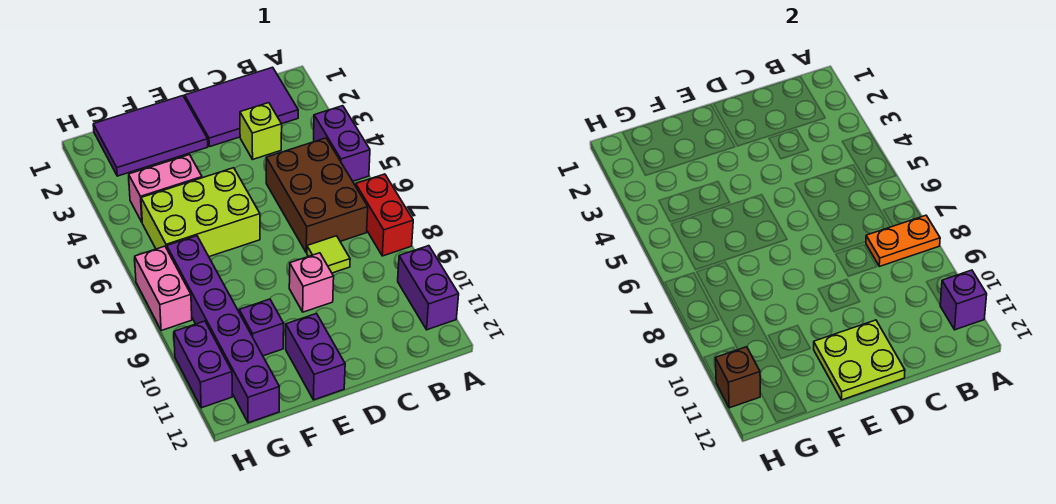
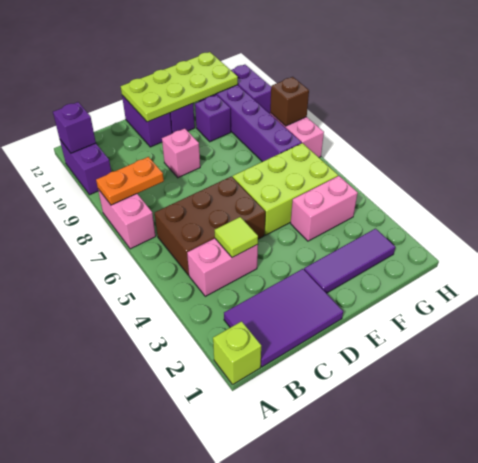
purple brick A4:A5 level 1 -> purple brick D11:D12 level 1
red brick A7:A8 level 1 -> pink brick A7:A8 level 1
none -> pink brick B4:C4 level 1
brown brick B5:C7 level 1 -> brown brick B5:D6 level 1
lime brick C3 level 1 -> lime brick A1 level 1
lime tile C8 level 1 -> lime tile C4 level 2
lime plate D11:E12 level 2 -> lime plate D11:G12 level 2
purple tile E1:G2 level 1 -> purple tile E2:G2 level 1
brown brick H11 level 2 -> brown brick H8 level 2

